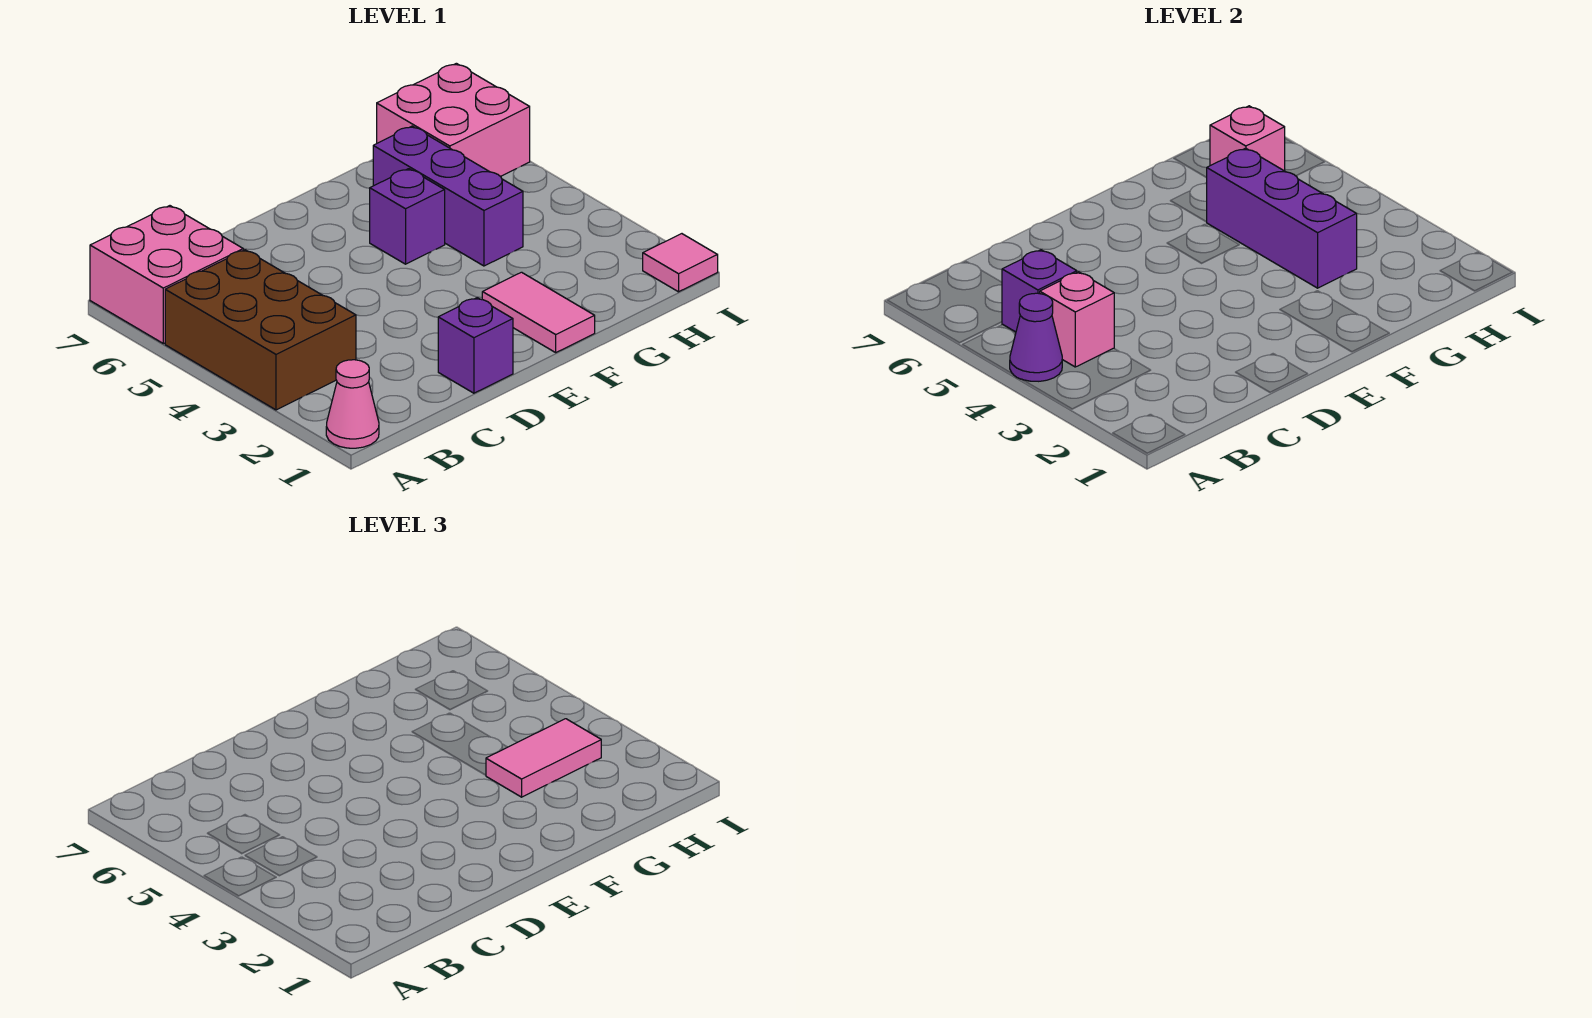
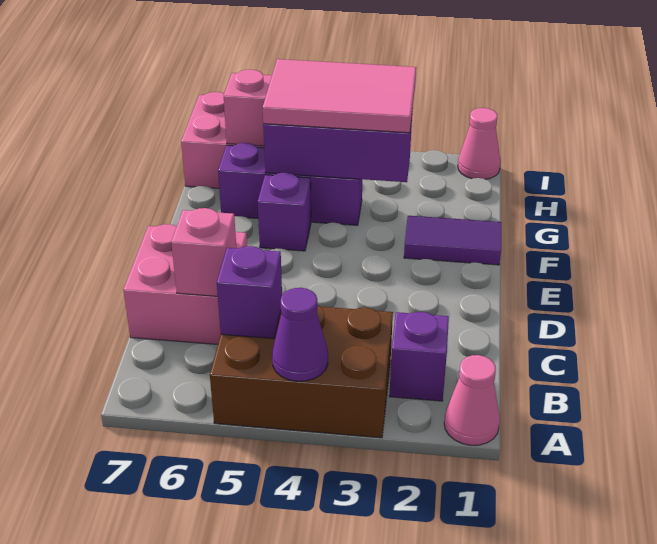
pink brick A6:B7 level 1 -> pink brick C6:D7 level 1
pink brick B4 level 2 -> pink brick C6 level 2
purple brick D1 level 1 -> purple brick B2 level 1
pink tile F1:F2 level 1 -> purple tile F1:F2 level 1
pink tile G3:H3 level 3 -> pink tile G3:H5 level 3
pink tile I1 level 1 -> pink cone I1 level 1

